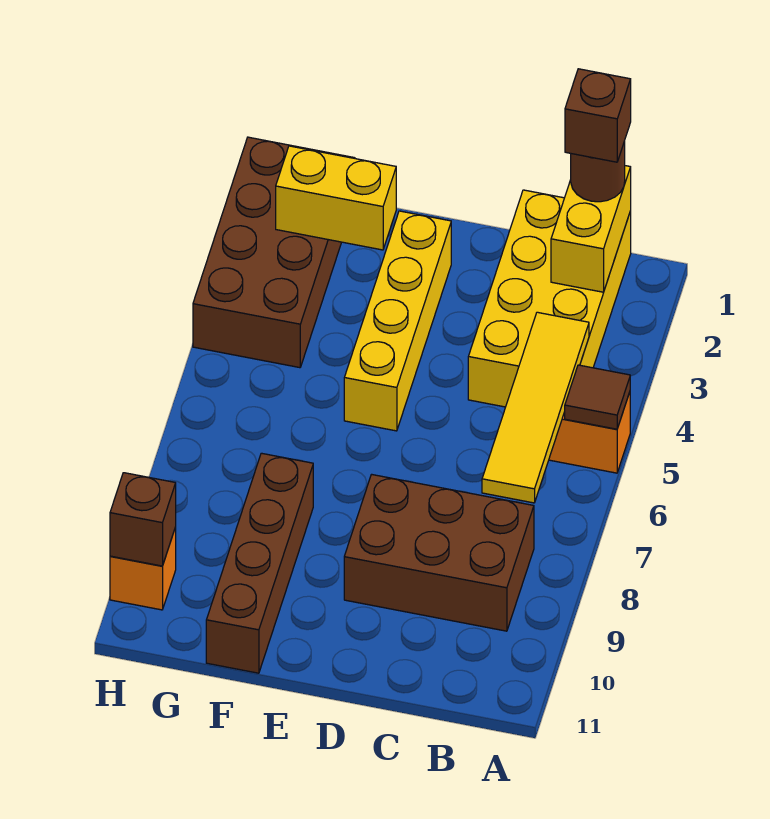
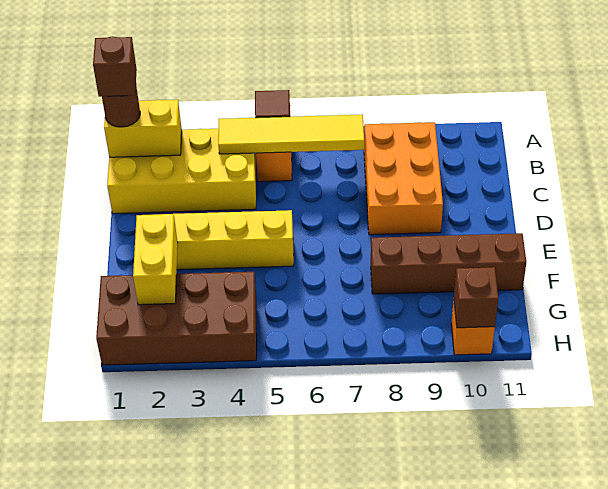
brown brick B8:D9 level 1 -> orange brick B8:D9 level 1

